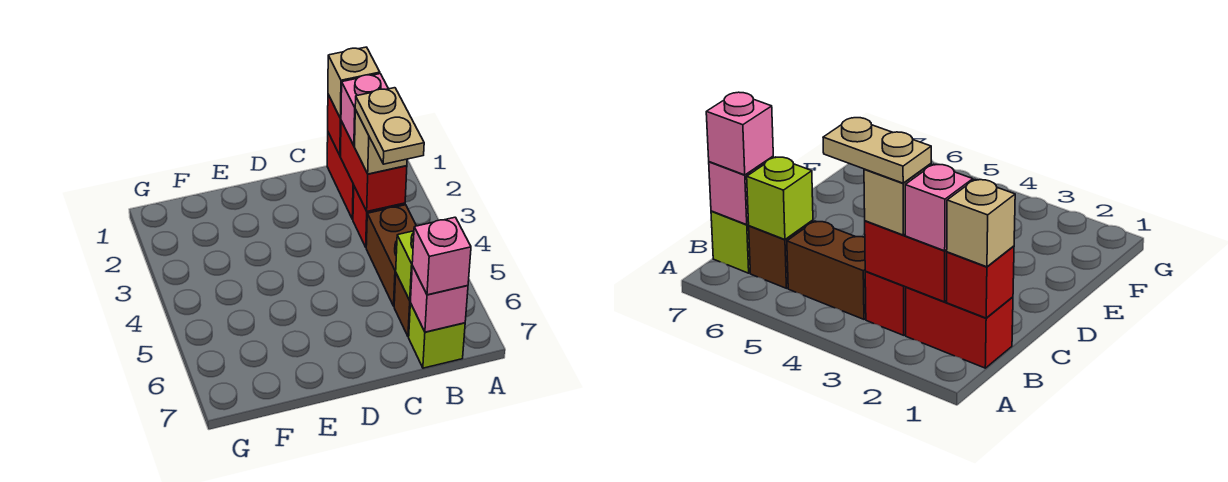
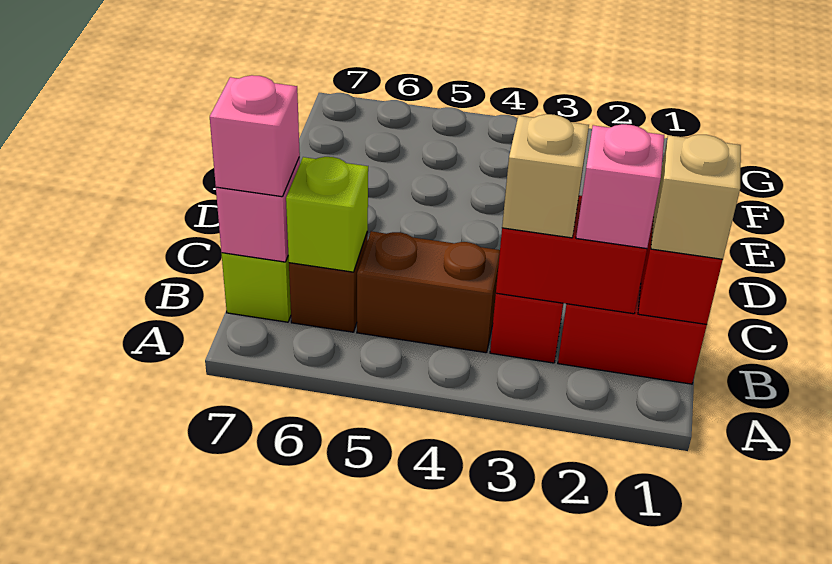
tan plate B3:B4 level 4 -> none

